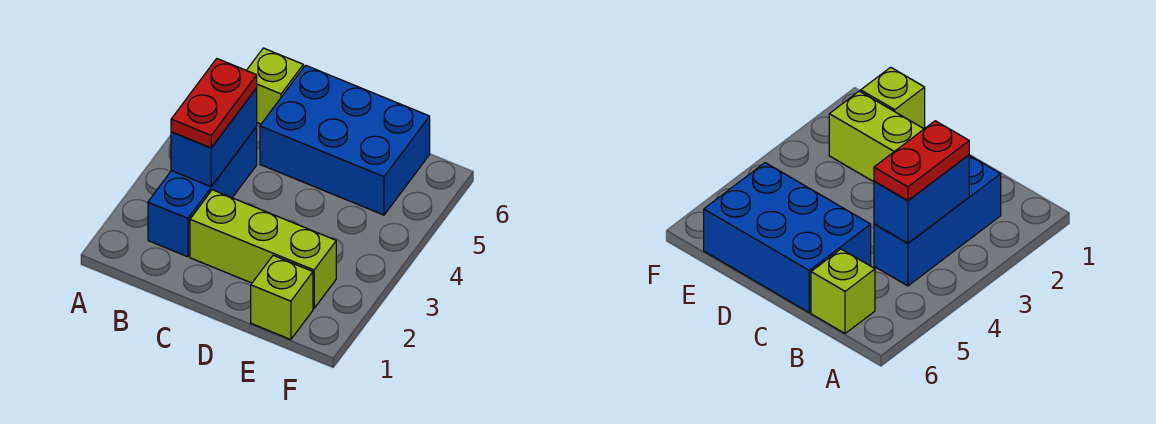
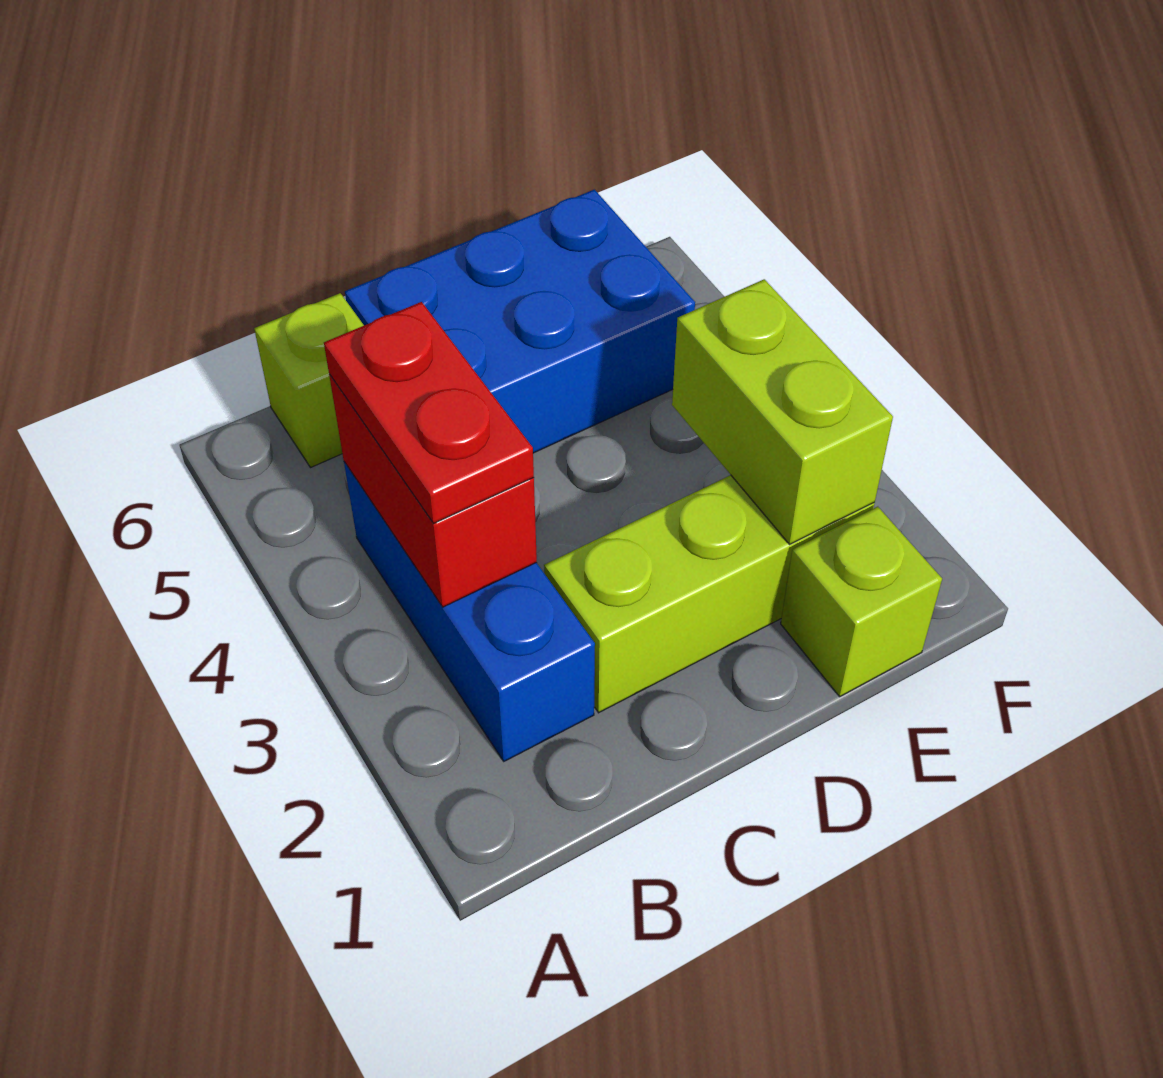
blue brick B3:B4 level 2 -> red brick B3:B4 level 2
none -> lime brick E2:E3 level 2

